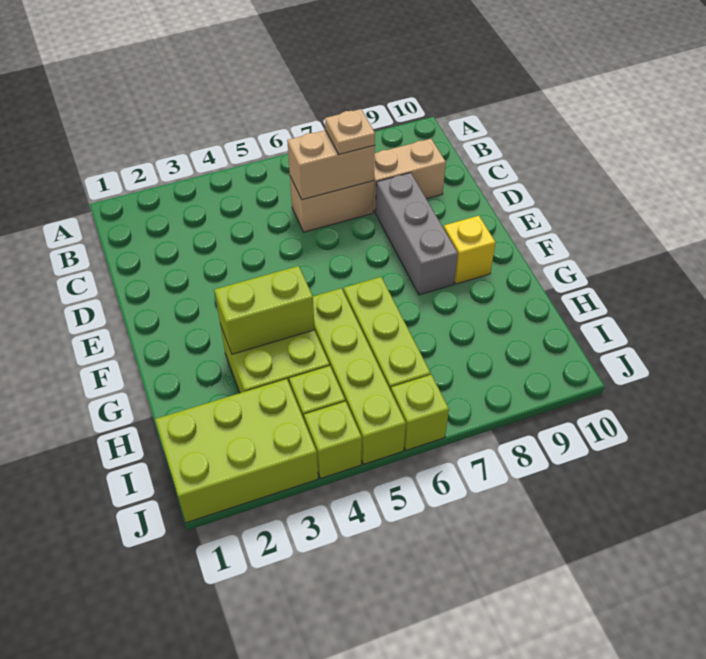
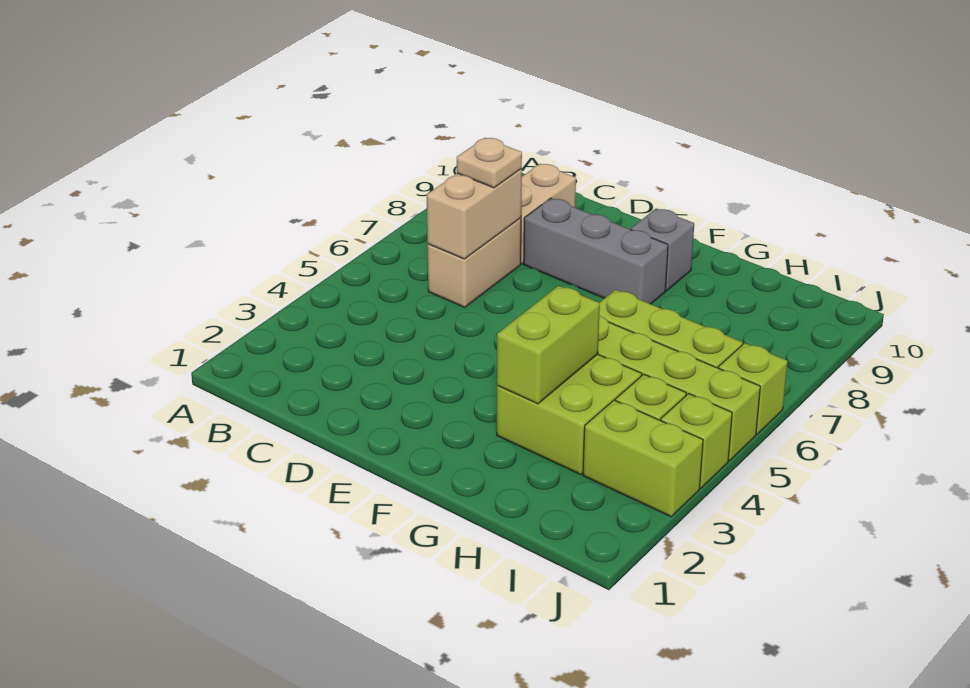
yellow brick F9 level 1 -> grey brick F9 level 1
lime brick I1:J3 level 1 -> lime brick I3:J3 level 1

